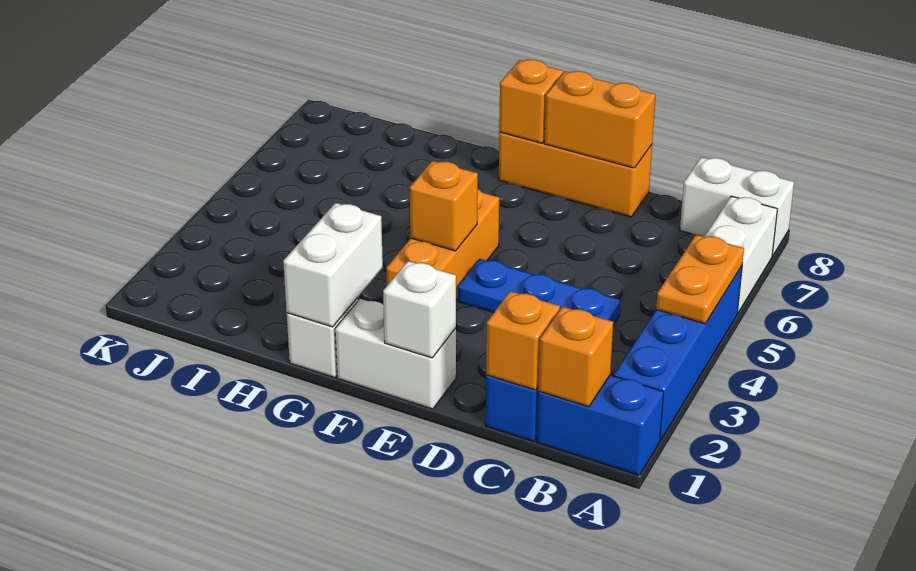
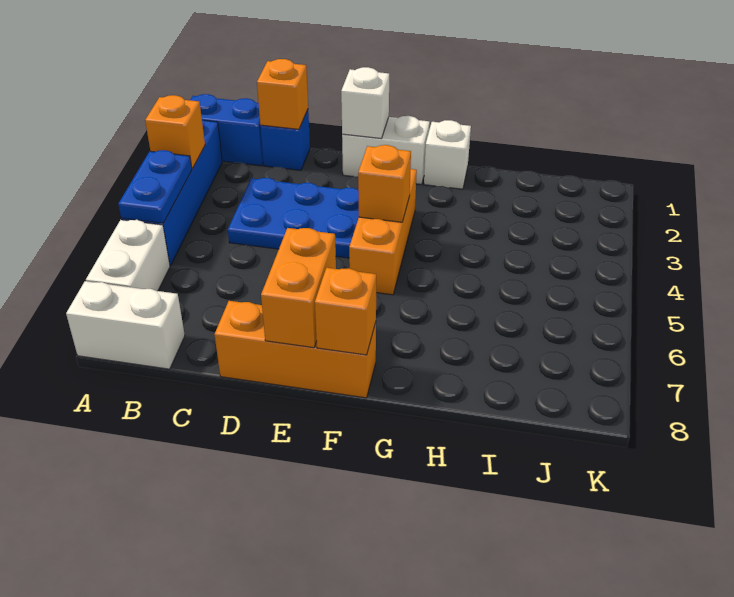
orange plate A4:A5 level 2 -> blue plate A4:A5 level 2
orange brick B1 level 2 -> orange brick A3 level 2
blue plate C4:E4 level 1 -> blue plate C3:E4 level 1
orange brick D8:E8 level 2 -> orange brick E7:E8 level 2
white brick G1:G2 level 2 -> none

